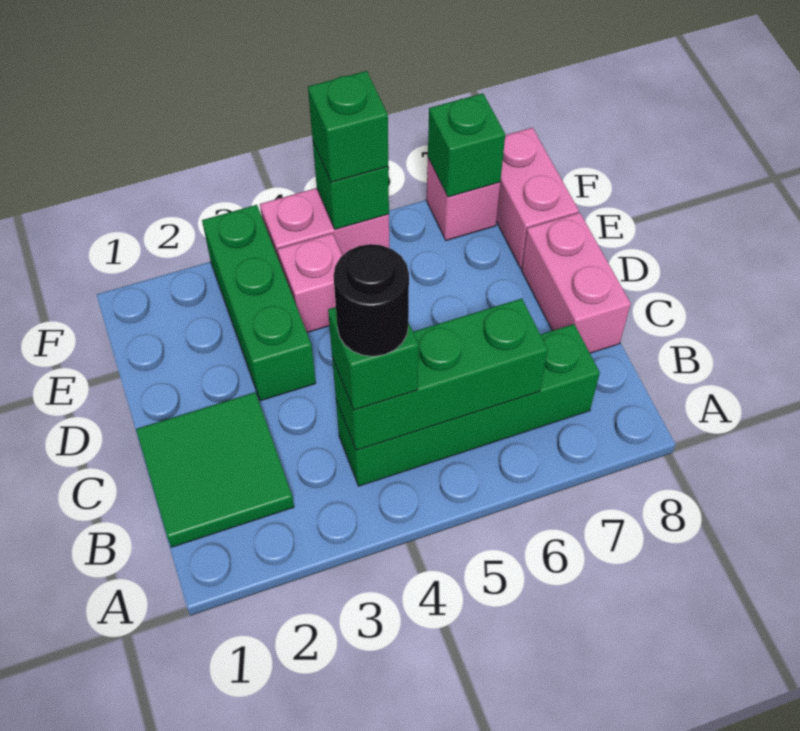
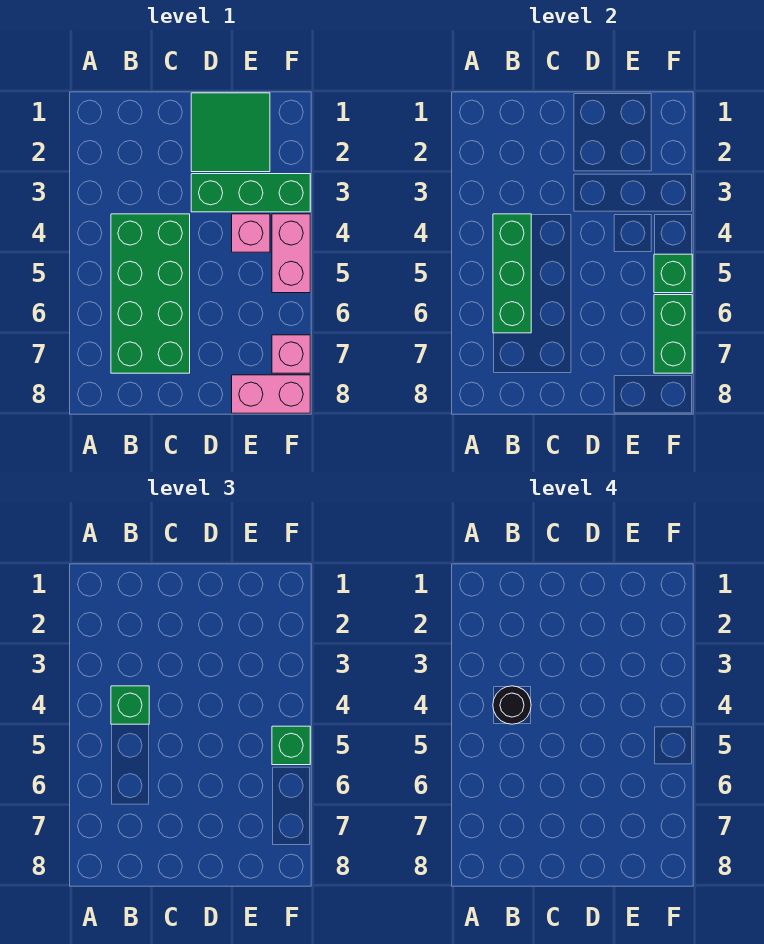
green tile B1:C2 level 1 -> green tile D1:E2 level 1
green brick B4:B7 level 1 -> green brick B4:C7 level 1
pink brick C8:D8 level 1 -> none
green brick F7 level 2 -> green brick F6:F7 level 2

